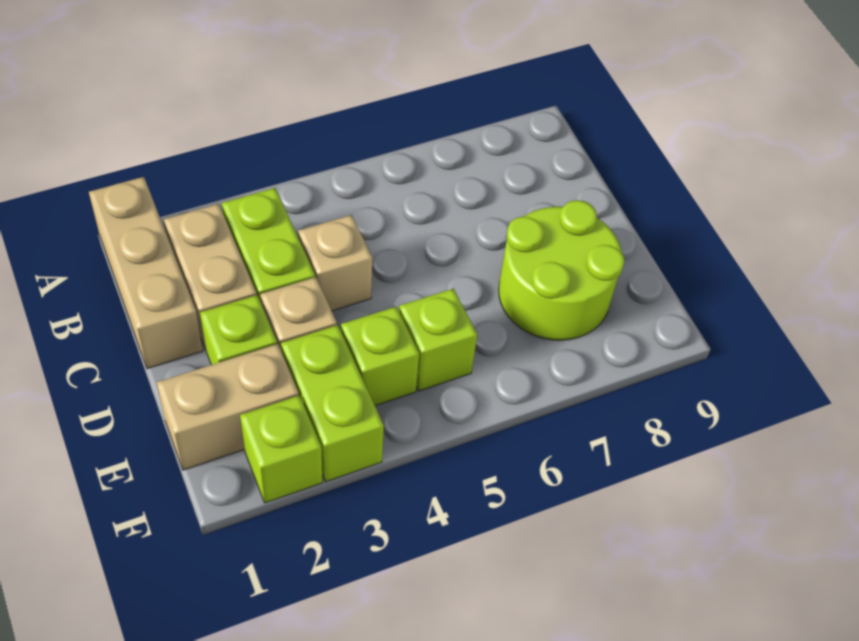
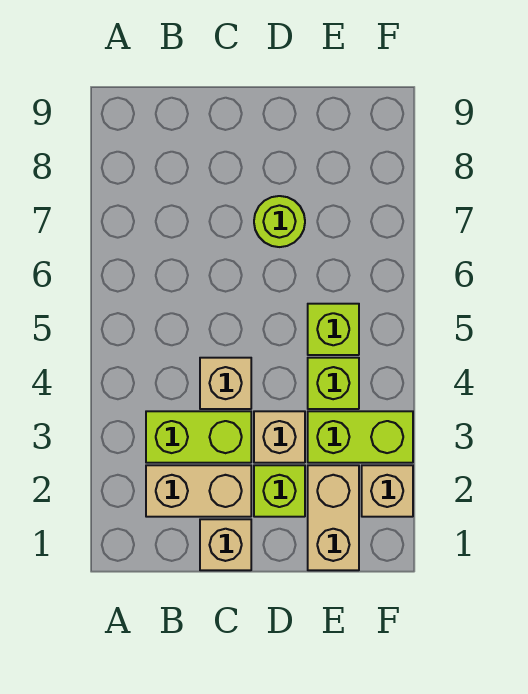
tan brick A1:C1 level 1 -> tan brick C1 level 1
lime round brick D7:E8 level 1 -> lime round brick D7 level 1
lime brick F2 level 1 -> tan brick F2 level 1

